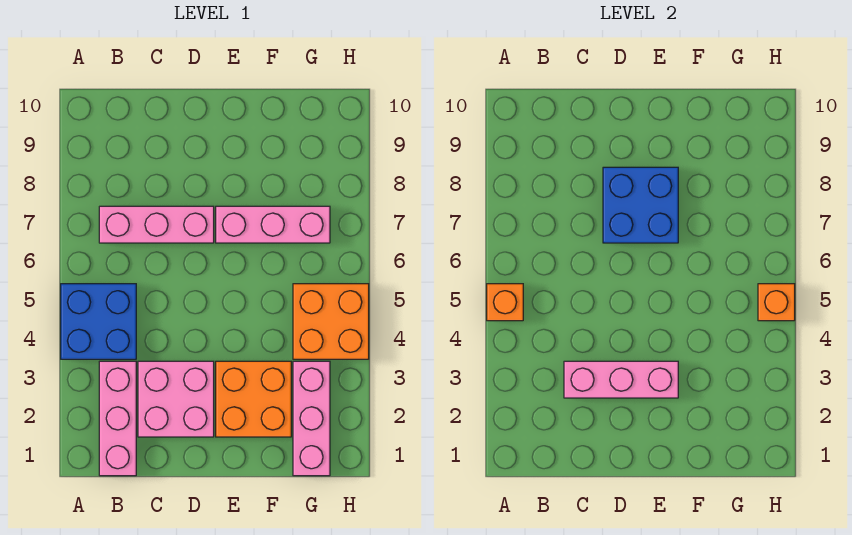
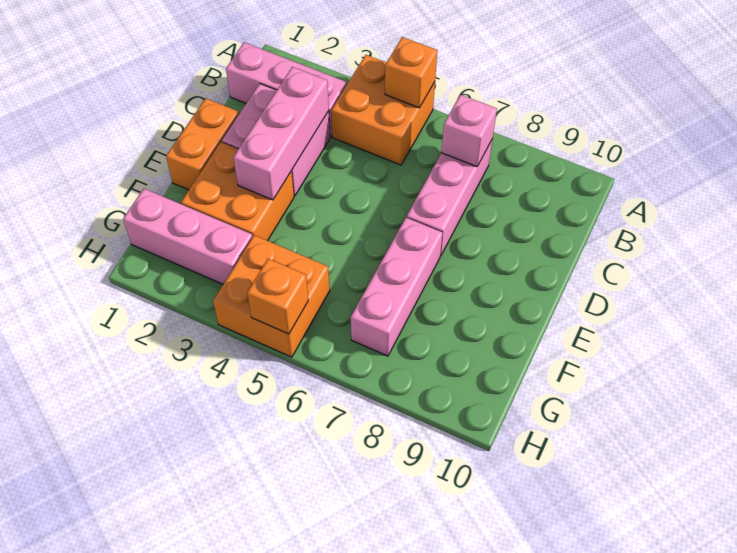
blue brick A4:B5 level 1 -> orange brick A4:B5 level 1
none -> pink brick B7 level 2
none -> orange brick D1:E1 level 1
blue brick D7:E8 level 2 -> none

